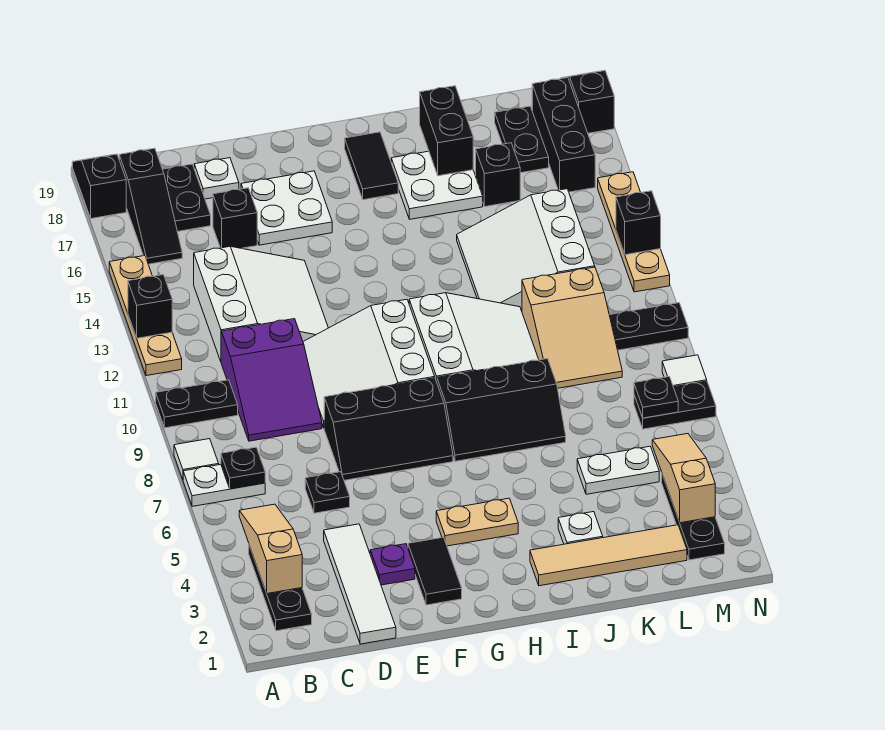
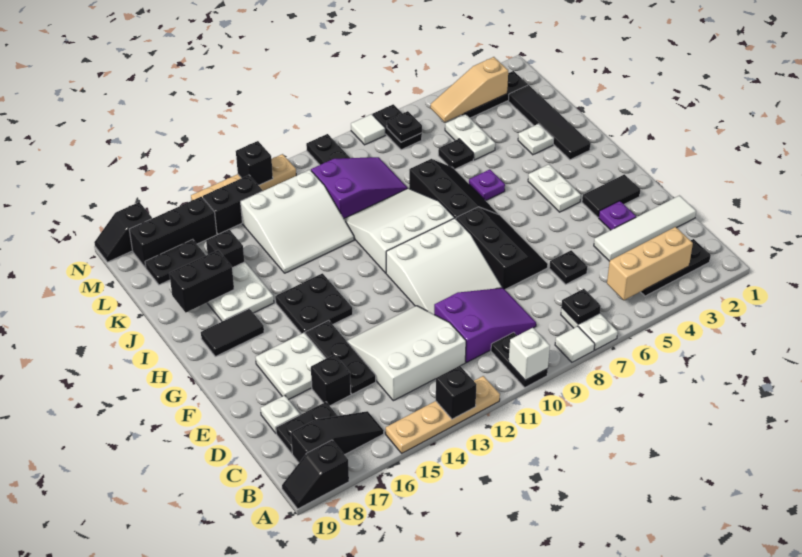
none -> white brick A10 level 2
tan slope B3:B5 level 2 top 3 -> tan brick B3:B5 level 2
none -> black plate D15:F15 level 1
tan plate G4:H4 level 1 -> white plate G4:H4 level 1
none -> black plate G14:H15 level 1
tan tile I2:L2 level 1 -> black tile I2:L2 level 1
none -> purple plate I6 level 1
none -> black plate K6 level 1
tan slope K9:L11 level 1 top 11 -> purple slope K9:L11 level 1 top 11
none -> black brick M14:M15 level 1

